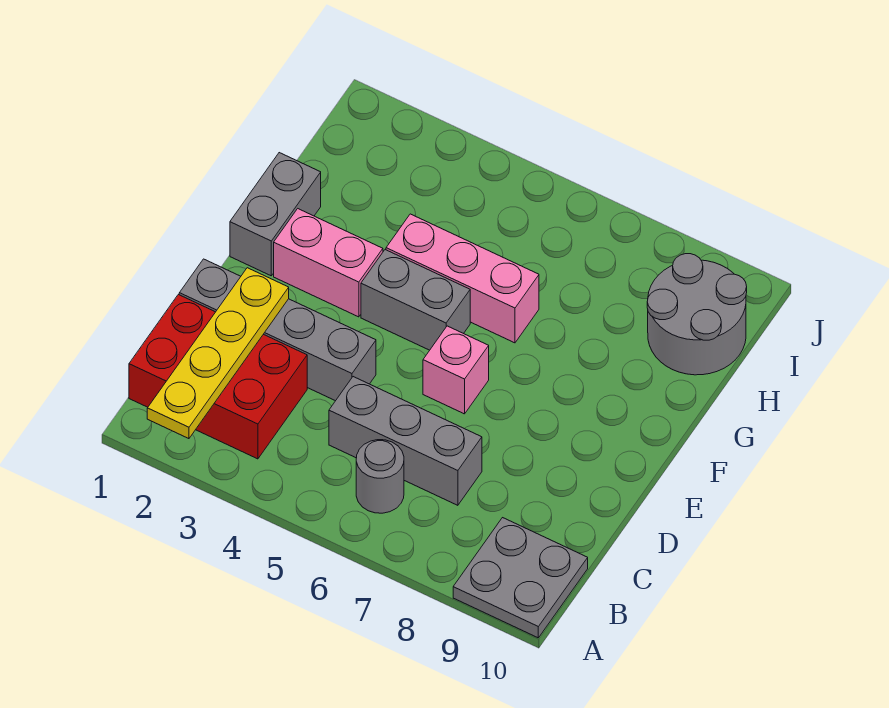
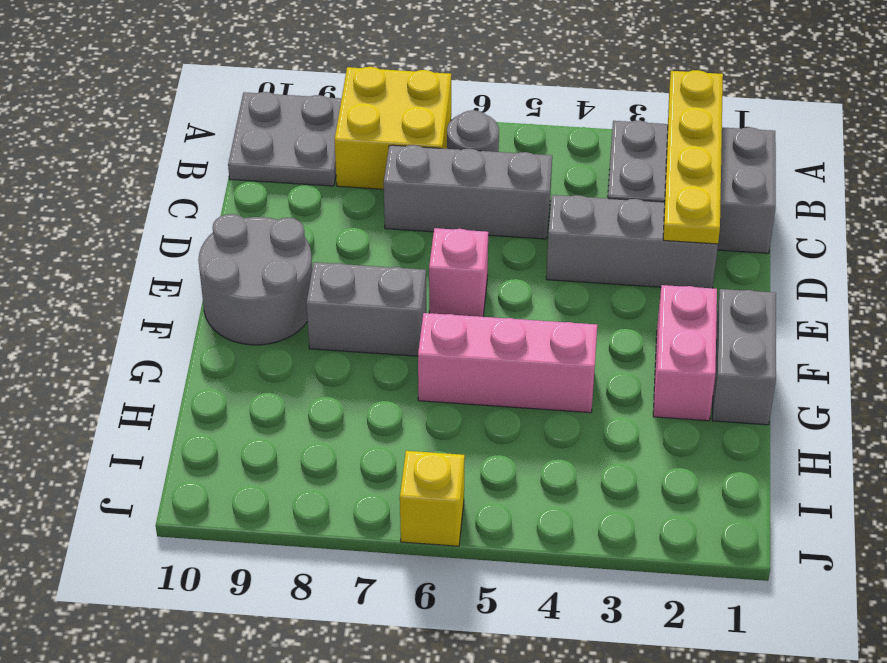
none -> yellow brick A7:B8 level 1
red brick B1:C3 level 1 -> grey brick B1:C3 level 1
grey brick D1:D4 level 1 -> grey brick D2:D4 level 1
pink brick F2:F3 level 1 -> pink brick F2:G2 level 1
grey brick F4:F5 level 1 -> grey brick F7:F8 level 1
grey round brick H9:I10 level 1 -> grey round brick E9:F10 level 1
none -> yellow brick J6 level 1

